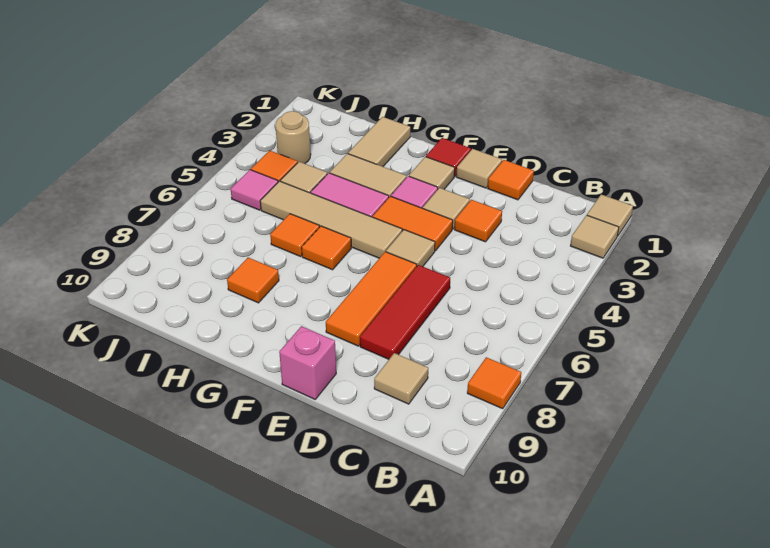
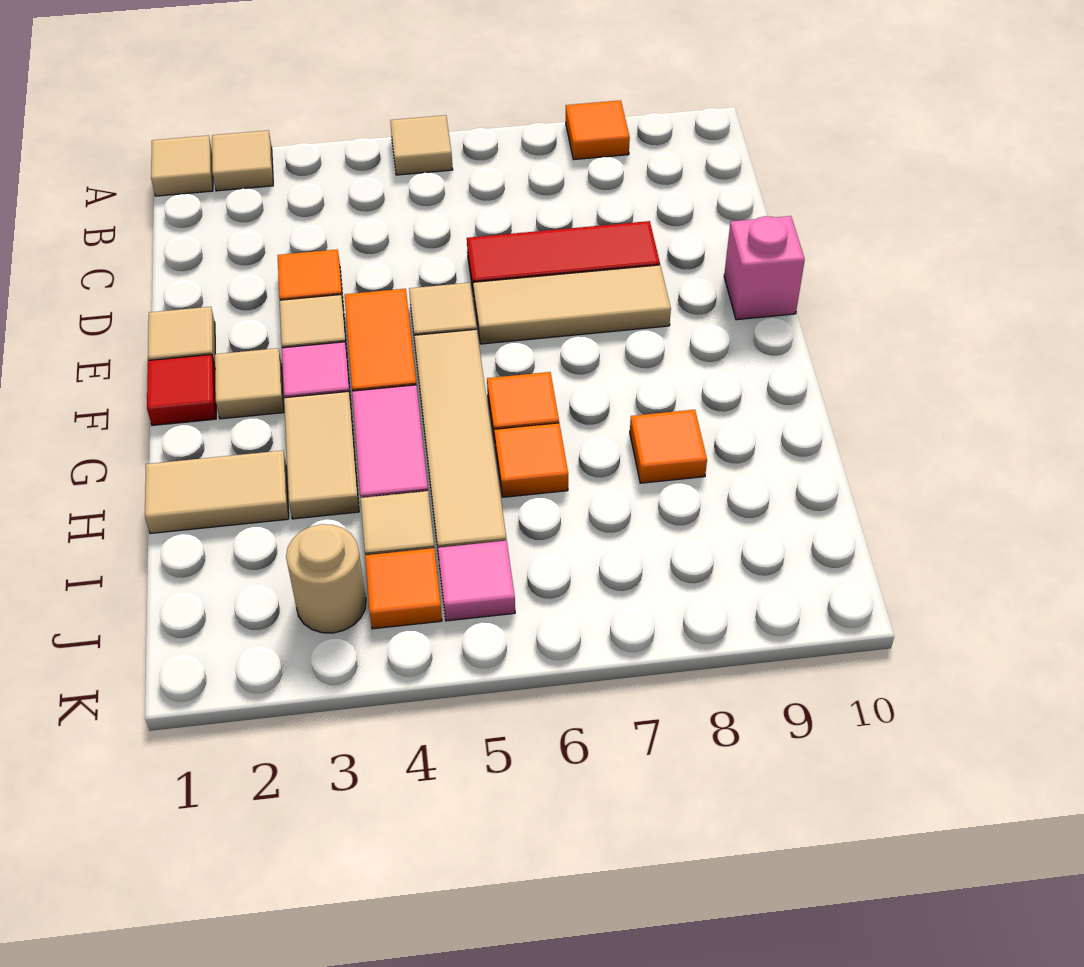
tan tile C9 level 1 -> tan tile A5 level 1
orange tile D1 level 1 -> none
orange tile E6:E8 level 1 -> tan tile E6:E8 level 1

